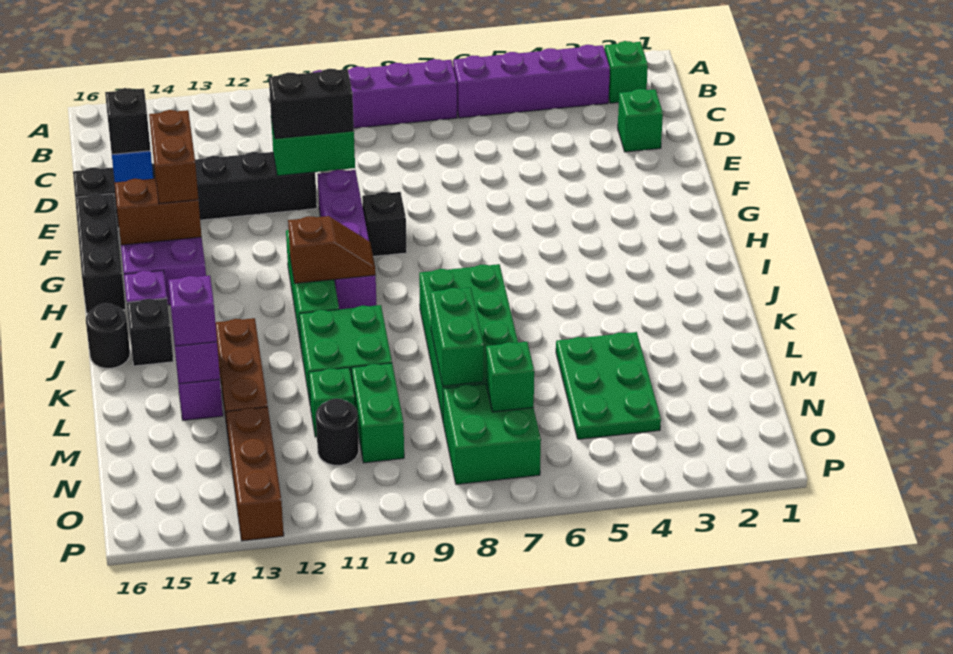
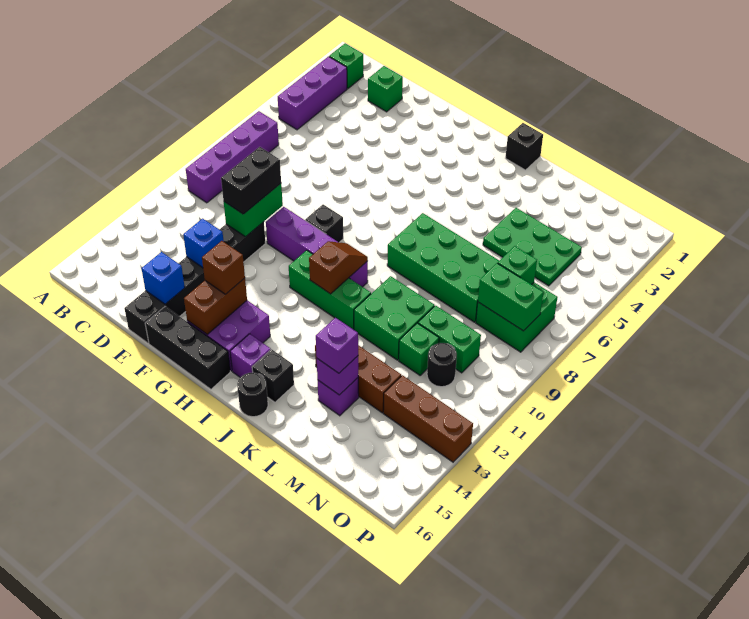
purple brick B3:B6 level 1 -> purple brick B3:B5 level 1
none -> blue brick E13 level 2
black brick E15 level 3 -> black brick J1 level 1
brown brick F14:G14 level 3 -> brown brick G14 level 3
green brick L8:M8 level 2 -> green brick N8:O8 level 2

